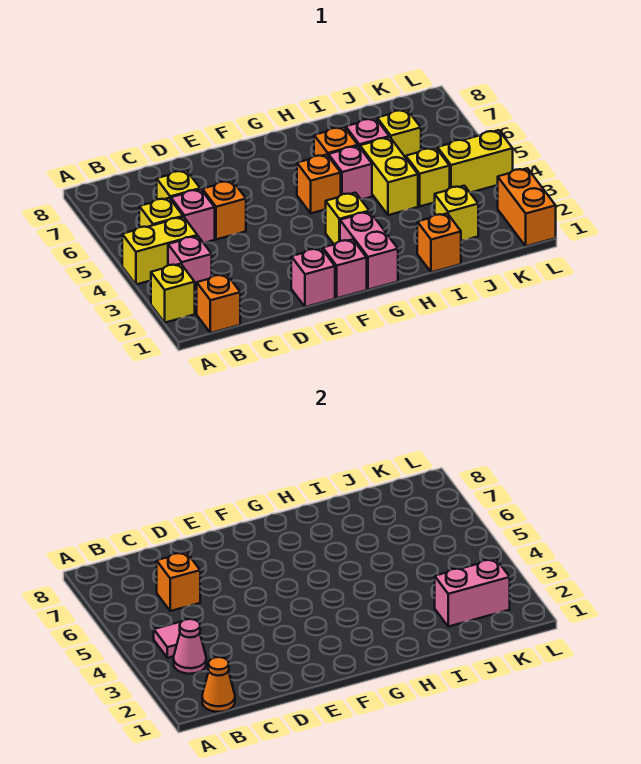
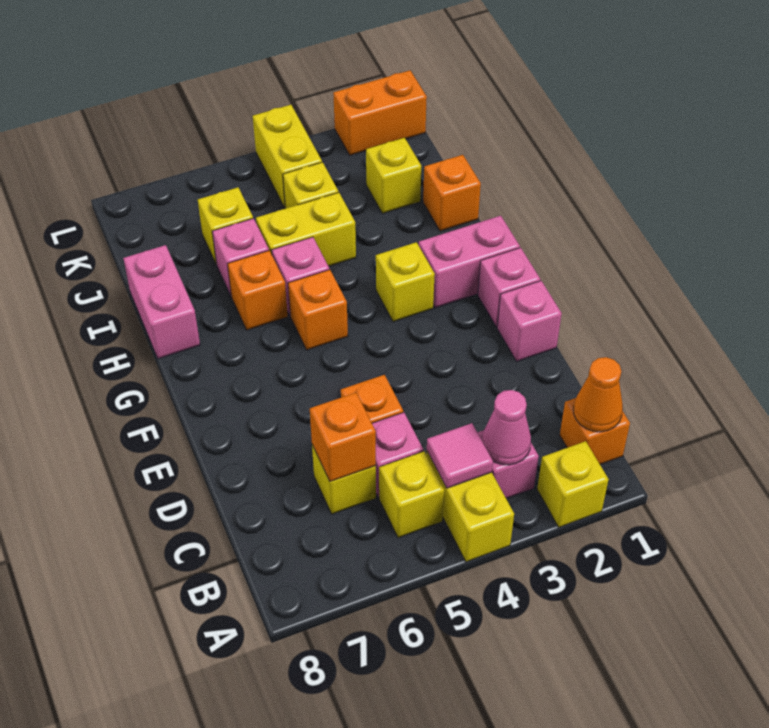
pink brick J2:K2 level 2 -> pink brick H8:I8 level 1

